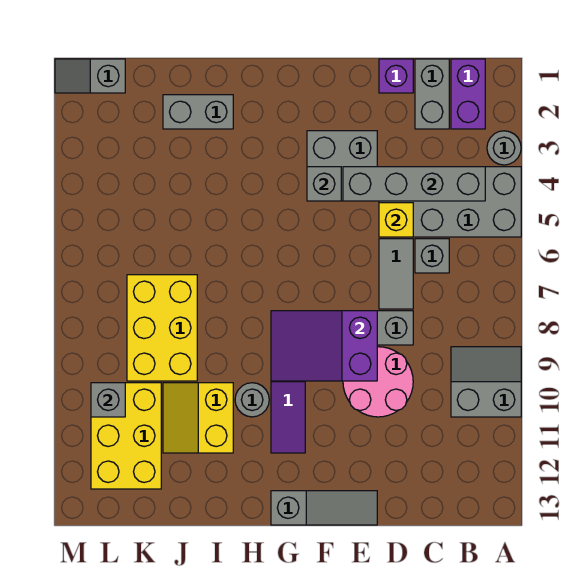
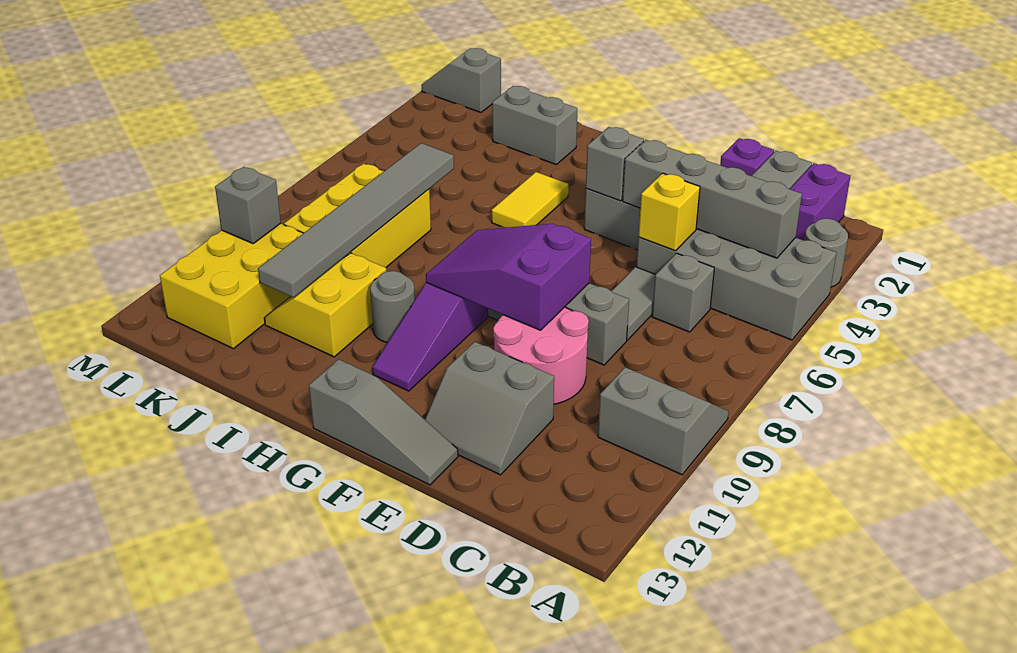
none -> grey slope D11:E12 level 1 top 11
none -> yellow tile H4:H5 level 1
none -> grey tile J6:J11 level 2

